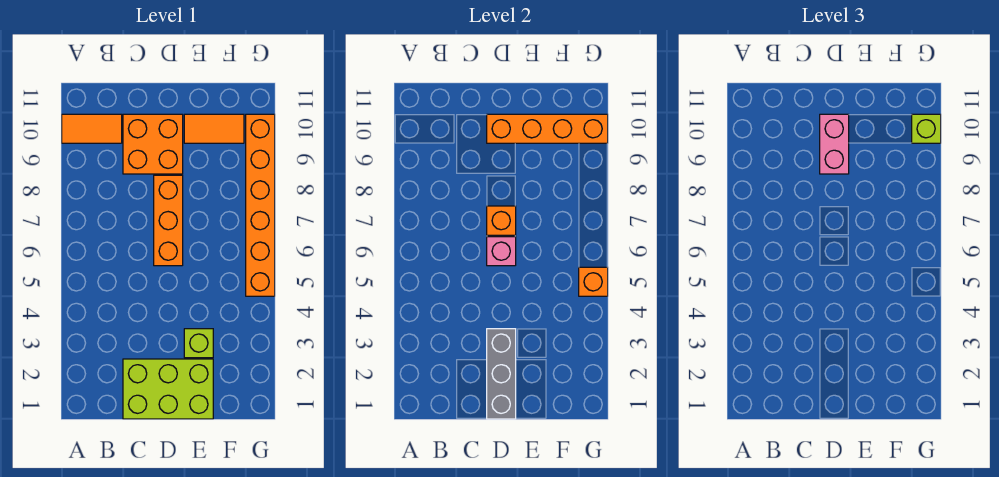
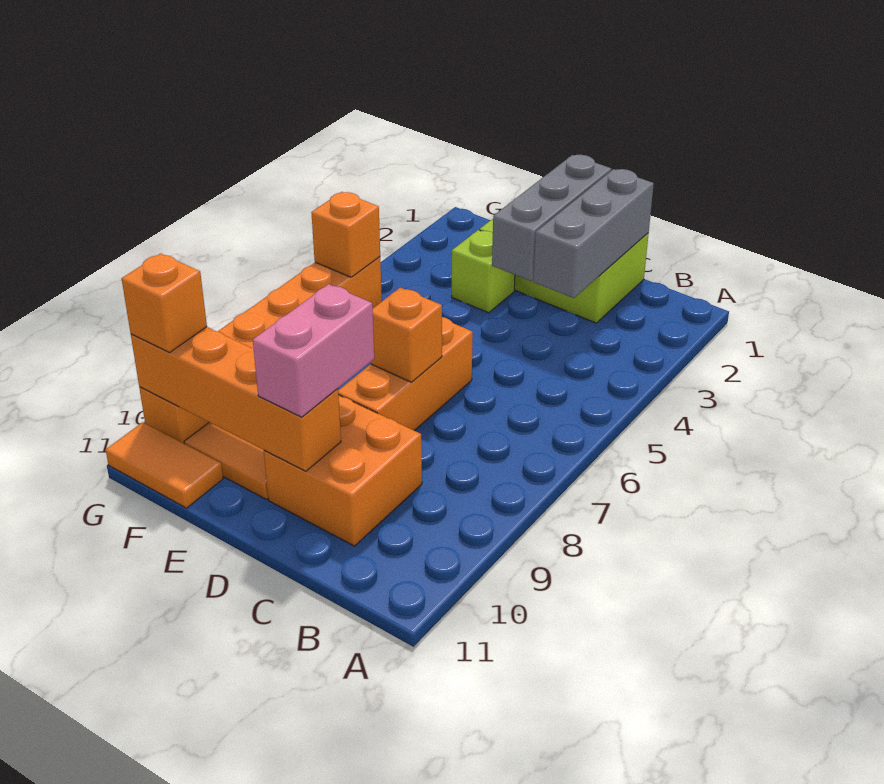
orange tile A10:B10 level 1 -> orange tile F11:G11 level 1
none -> grey brick C1:C3 level 2
pink brick D6 level 2 -> none
lime brick G10 level 3 -> orange brick G10 level 3

